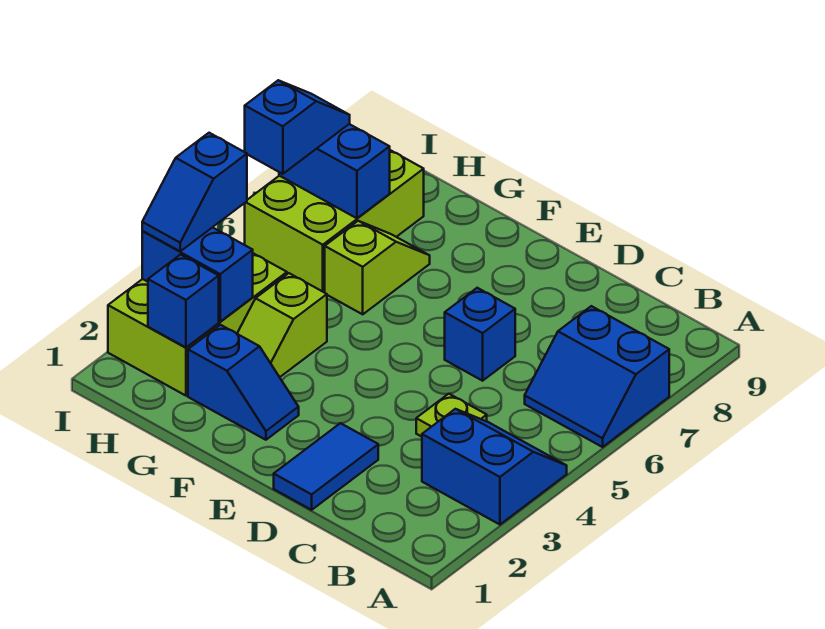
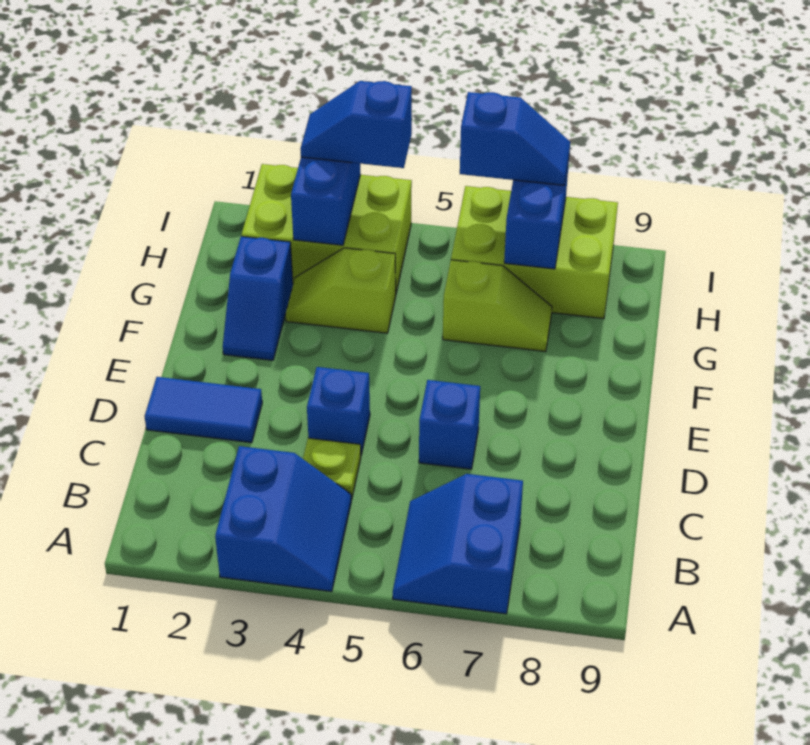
blue brick H2 level 2 -> blue brick D4 level 1

